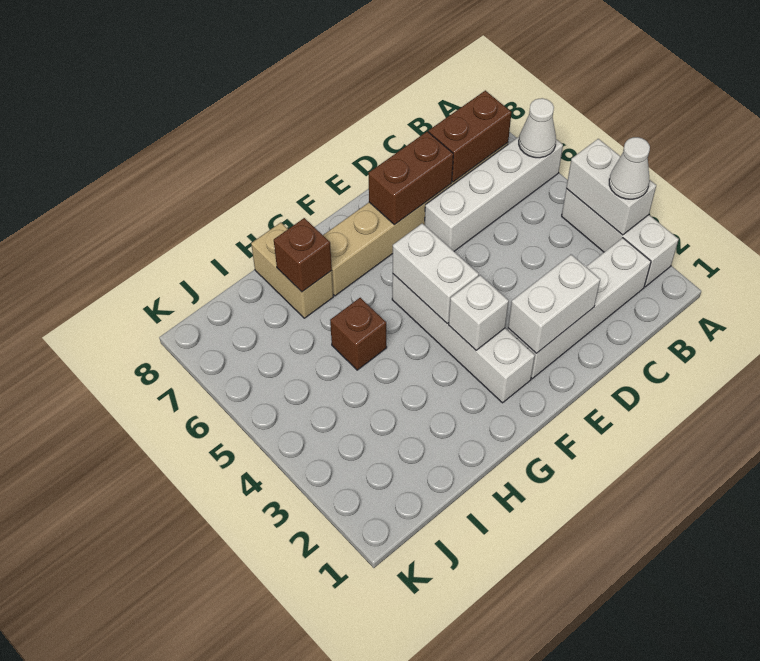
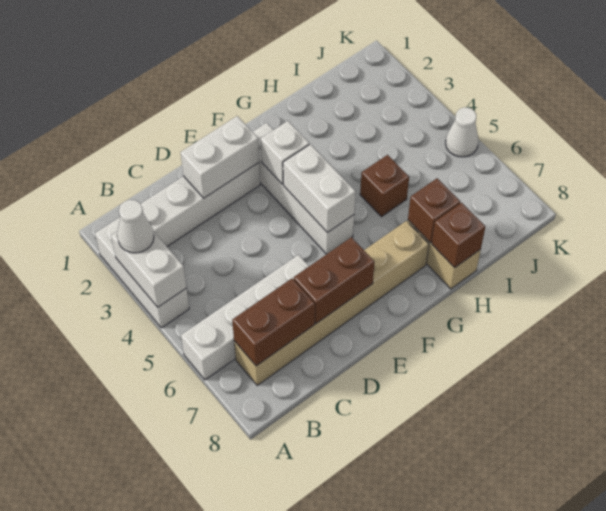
white cone A6 level 2 -> white cone K5 level 1
none -> brown brick H8 level 2

